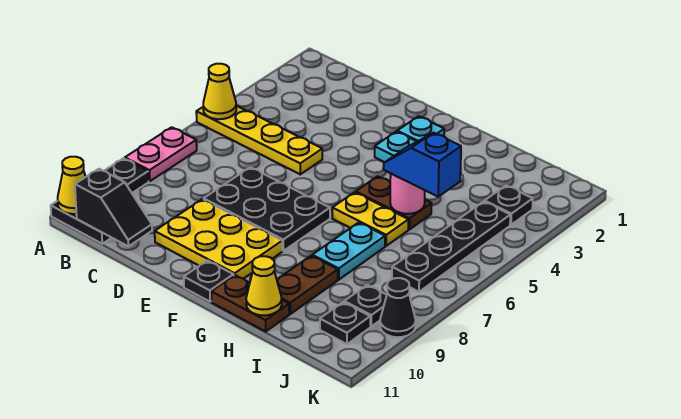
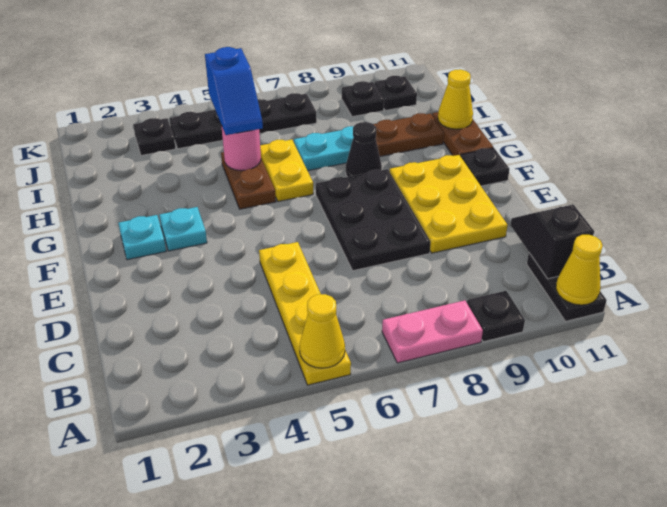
black cone K9 level 1 -> black cone G8 level 1

